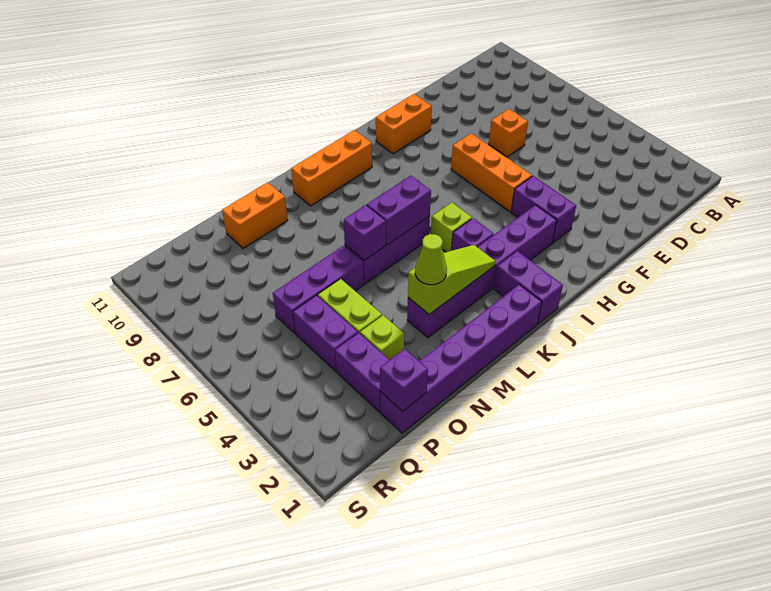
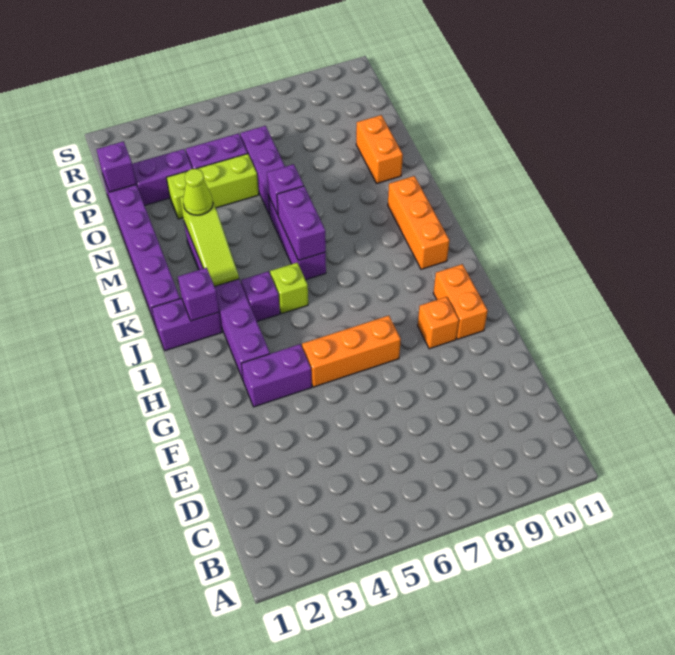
orange brick E7 level 1 -> orange brick G9 level 1
none -> purple brick J2 level 2

